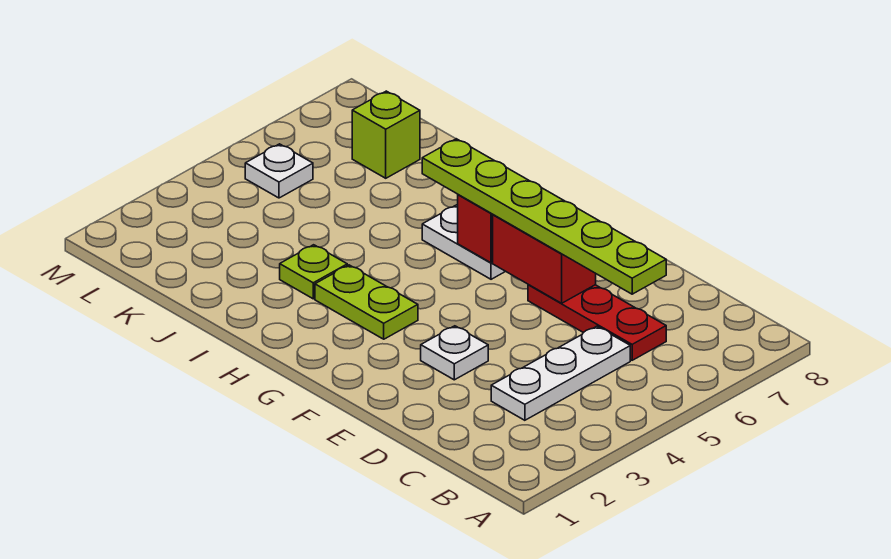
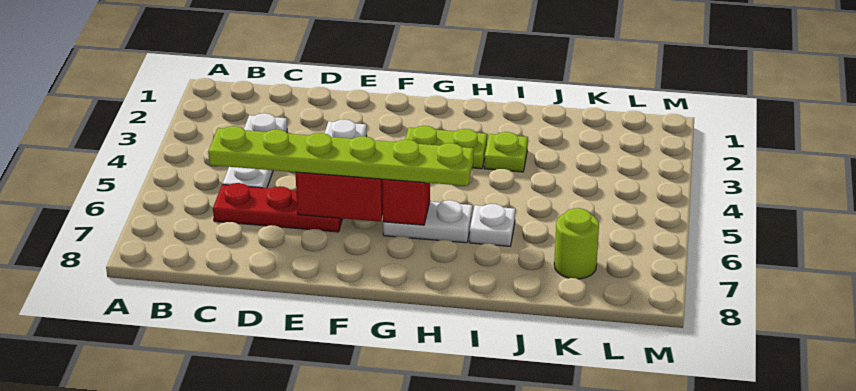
lime brick K7 level 1 -> lime round brick K7 level 1
white plate L5 level 1 -> white plate I6 level 1

